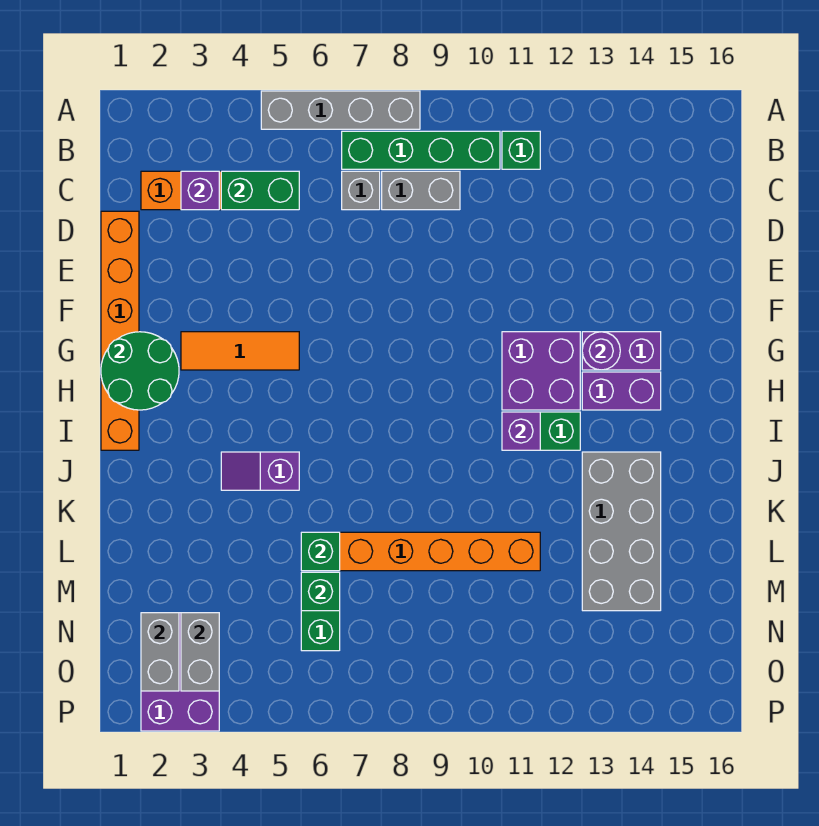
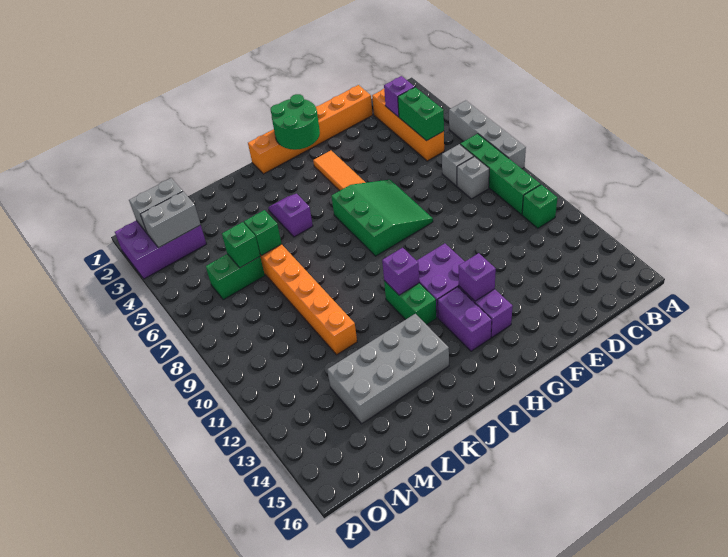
grey brick C8:C9 level 1 -> grey brick C8 level 1
none -> green slope F6:H8 level 1 top H
purple round brick G13 level 2 -> purple brick G13 level 2

